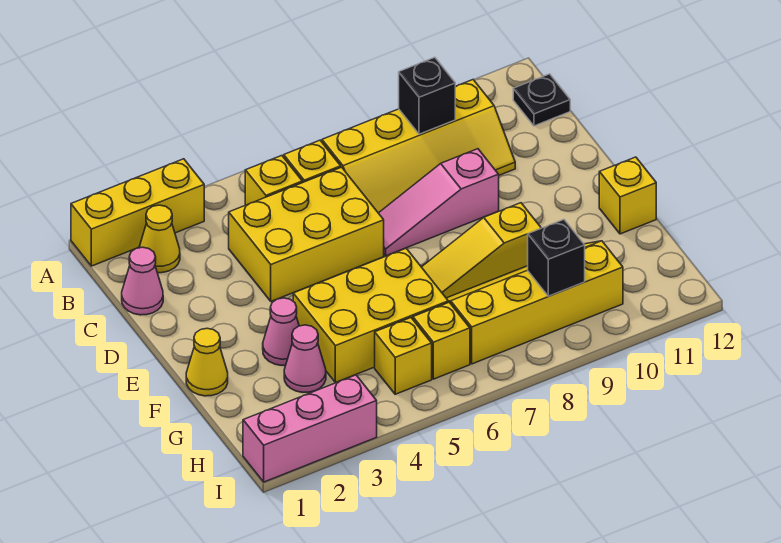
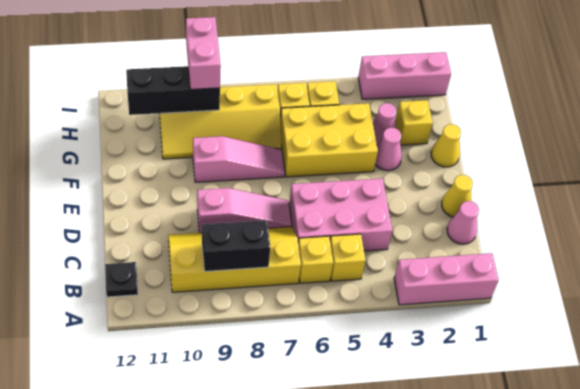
yellow brick A1:A3 level 1 -> pink brick A1:A3 level 1
yellow cone B2 level 1 -> yellow cone D1 level 1
black brick B9 level 2 -> black brick B8:B9 level 2
yellow brick C4:D6 level 1 -> pink brick C4:D6 level 1
yellow slope F7:F9 level 1 top 9 -> pink slope F7:F9 level 1 top 9
yellow brick F12 level 1 -> yellow brick G2 level 1
black brick H9 level 2 -> black brick H9:H11 level 2
none -> pink brick H9:I9 level 3

